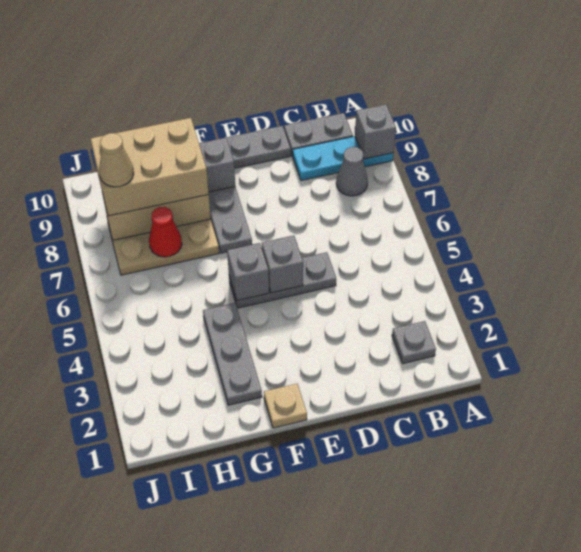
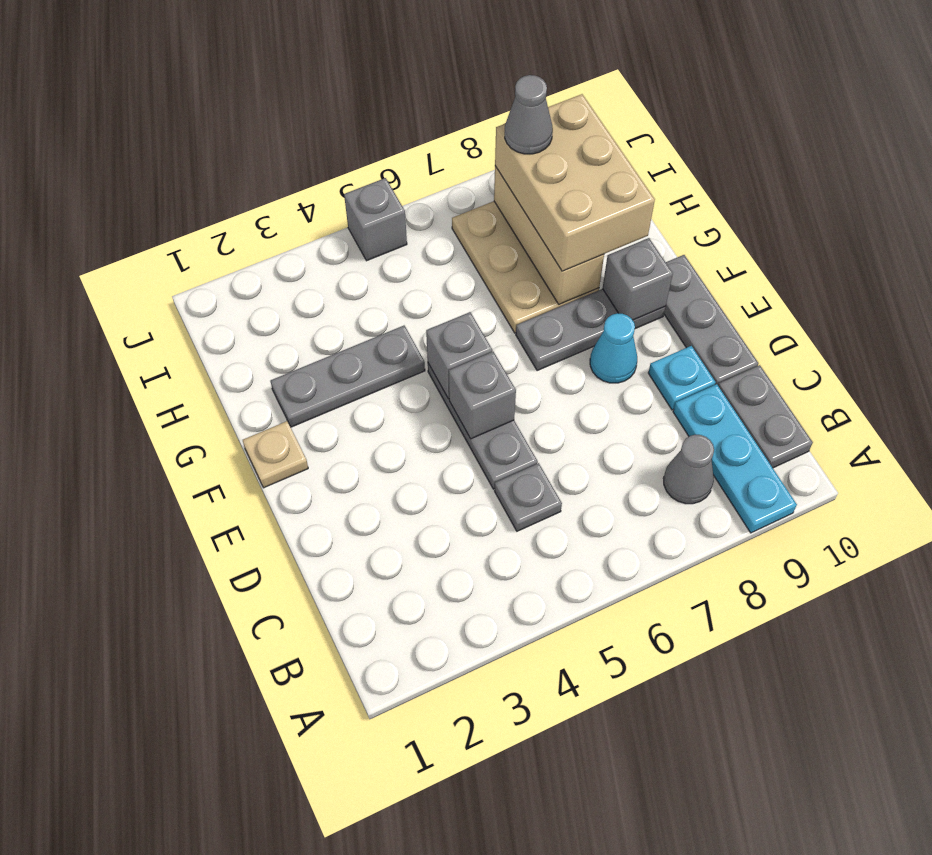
grey brick A9 level 2 -> grey brick J5 level 1
grey plate B2 level 1 -> grey plate C5 level 1
none -> cyan plate D9 level 1
none -> cyan cone E8 level 1
red cone H7 level 2 -> none
tan cone I8 level 4 -> grey cone I8 level 4

